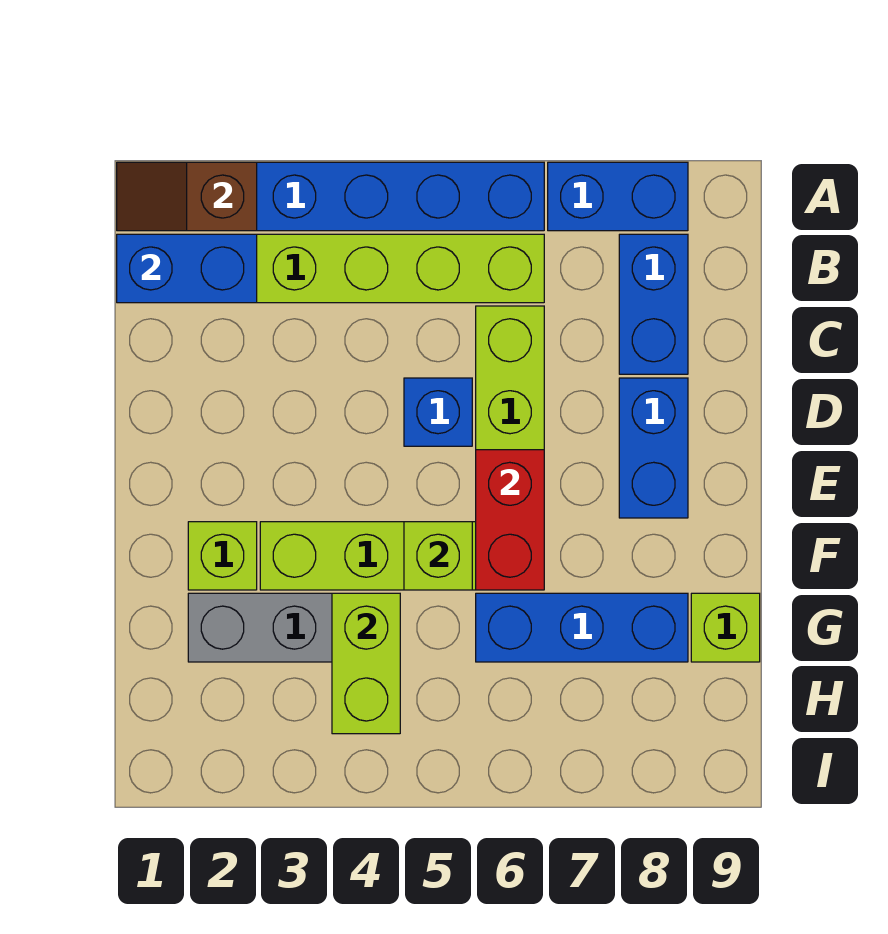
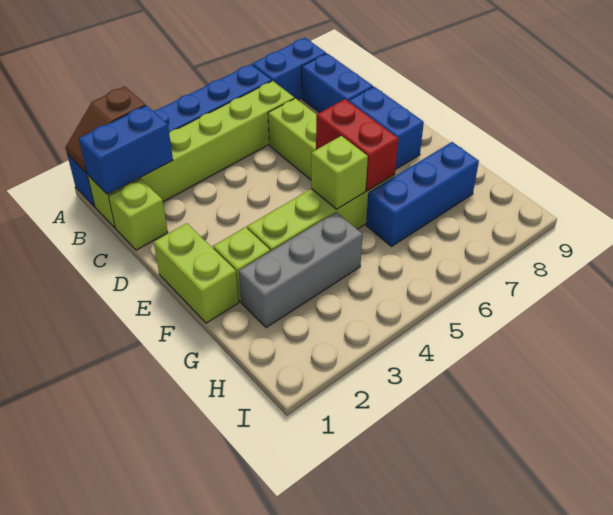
blue brick D5 level 1 -> none
lime brick G4:H4 level 2 -> lime brick E1:F1 level 1
lime brick G9 level 1 -> lime brick C1 level 1

